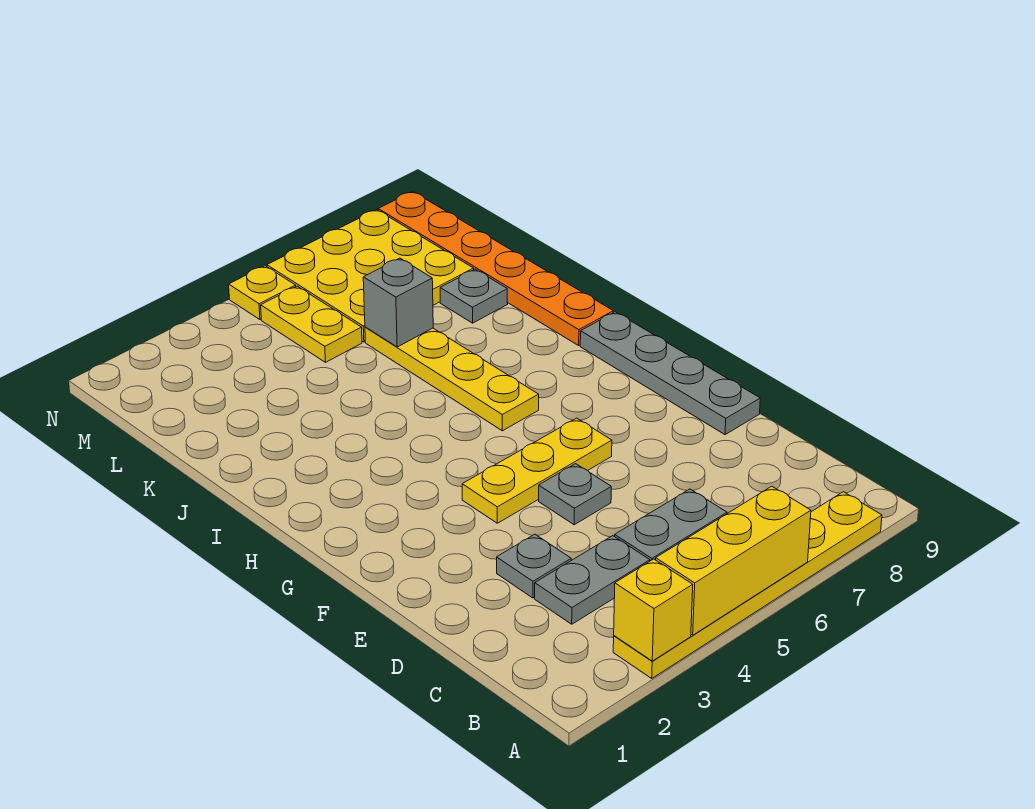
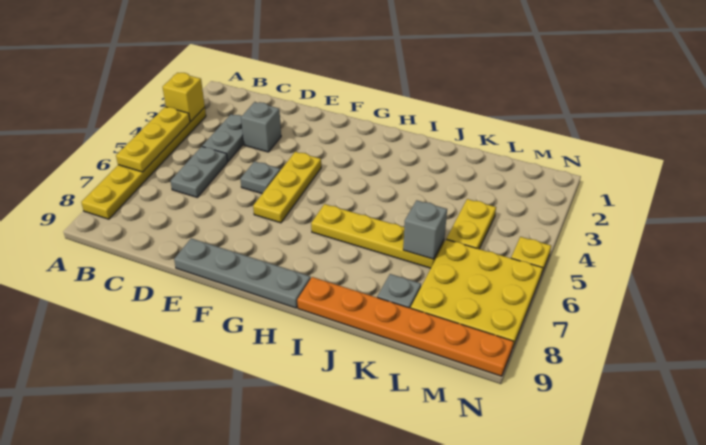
yellow brick A4:A6 level 2 -> yellow plate A4:A6 level 2
grey plate D3 level 1 -> grey brick D3 level 1
yellow plate L5:M5 level 1 -> yellow plate L4:L5 level 1

